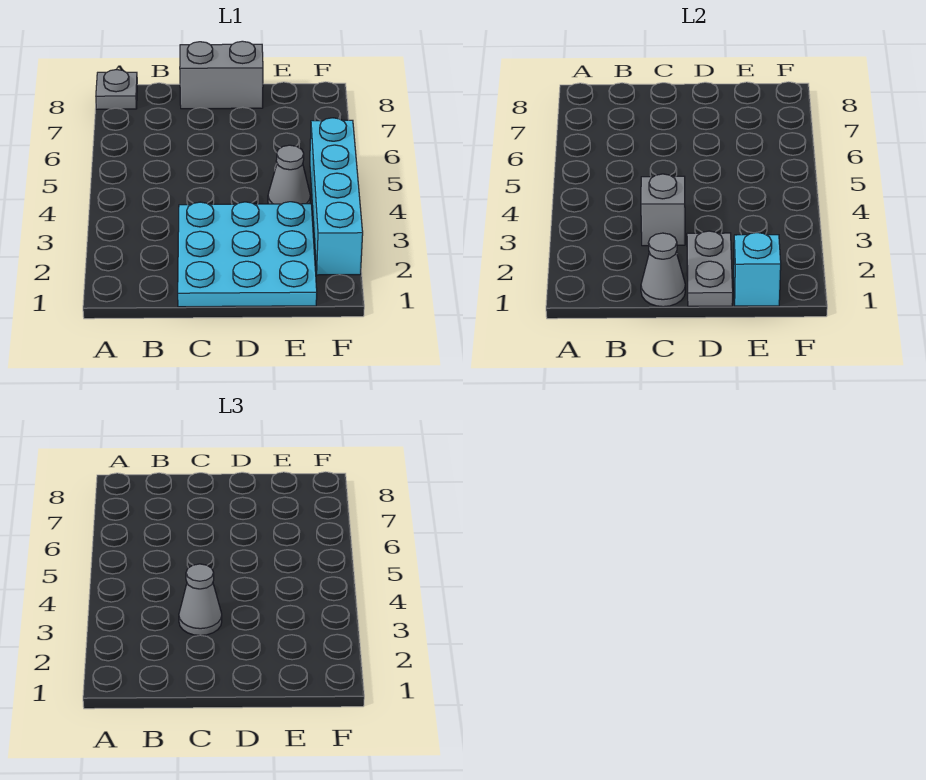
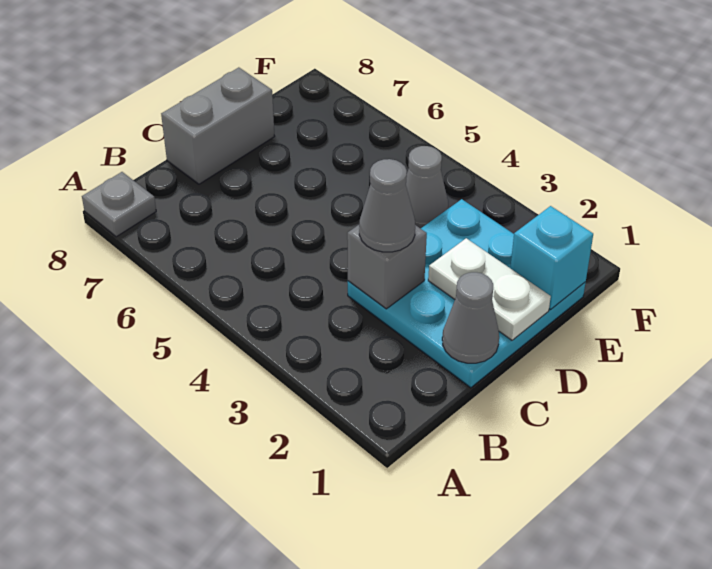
grey plate D1:D2 level 2 -> white plate D1:D2 level 2
cyan brick F2:F5 level 1 -> none

